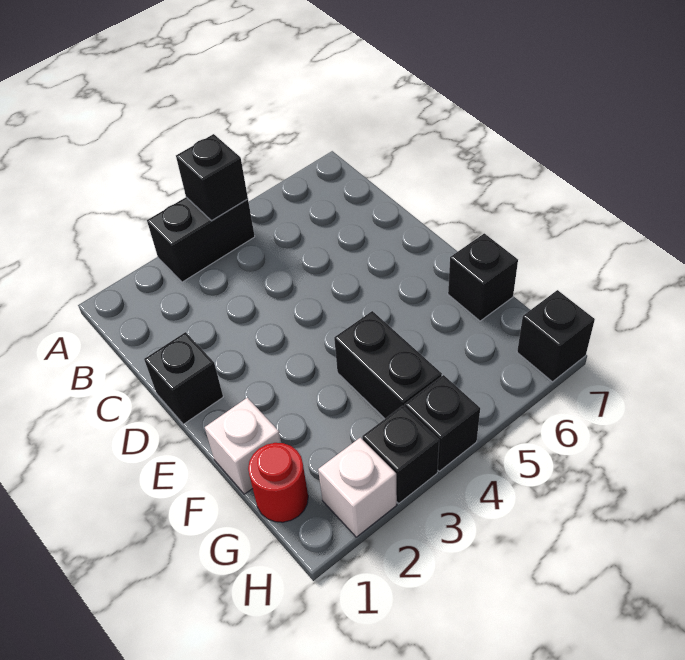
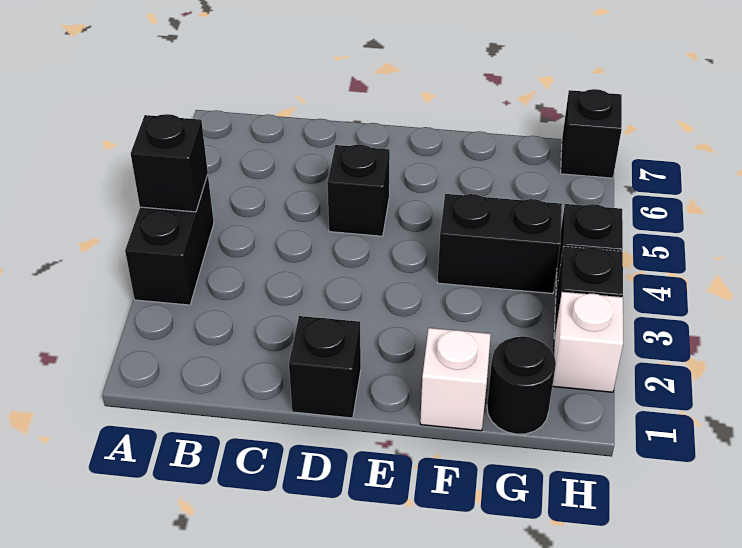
black brick F7 level 1 -> black brick D5 level 1
red round brick G1 level 1 -> black round brick G1 level 1

